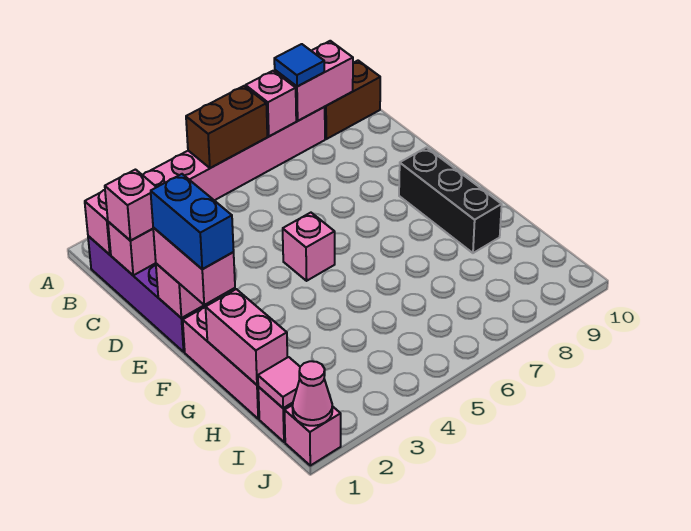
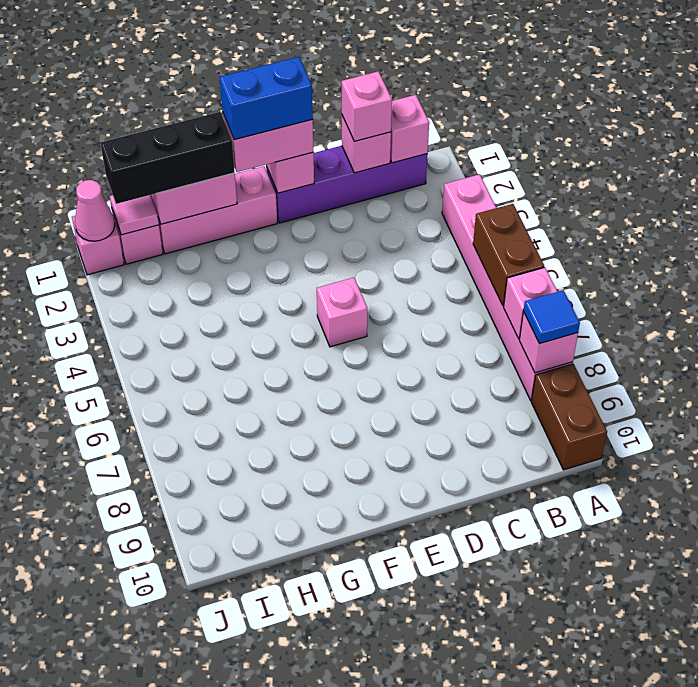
pink brick A8:A9 level 2 -> pink brick A8 level 2
black brick E9:G9 level 1 -> black brick G1:I1 level 3

